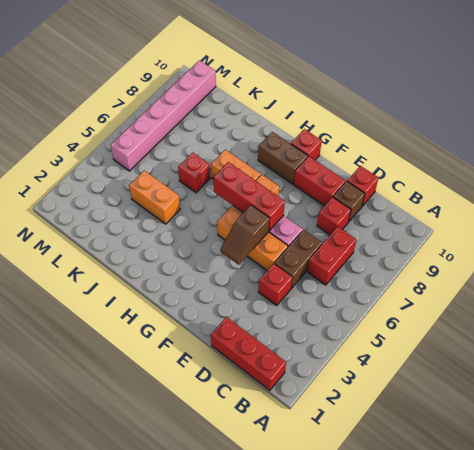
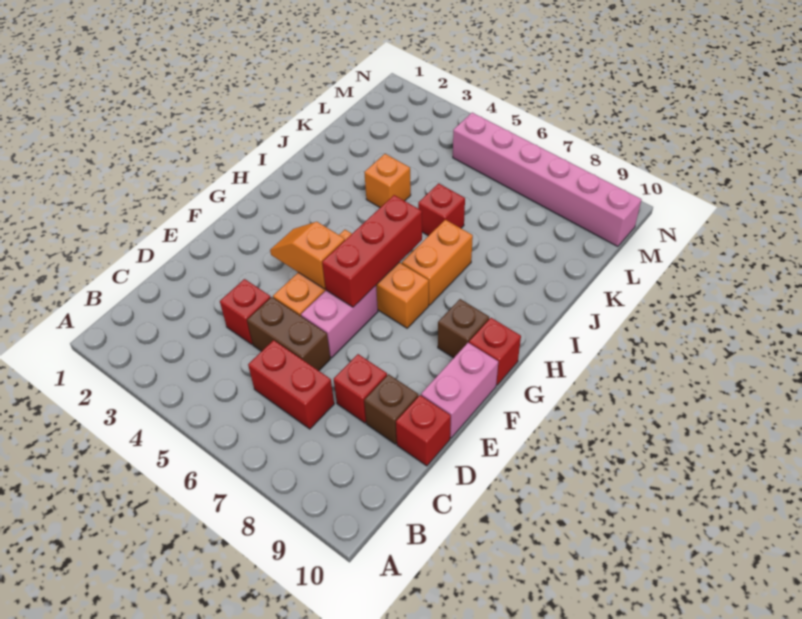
red brick B1:D1 level 1 -> none
red brick E9:F9 level 1 -> none
none -> pink brick E10:F10 level 1
brown slope F4:F5 level 2 top 5 -> orange slope F4:F5 level 2 top 5
brown brick G9:H9 level 1 -> brown brick G9 level 1
orange brick J4:K4 level 1 -> orange brick J4 level 1

